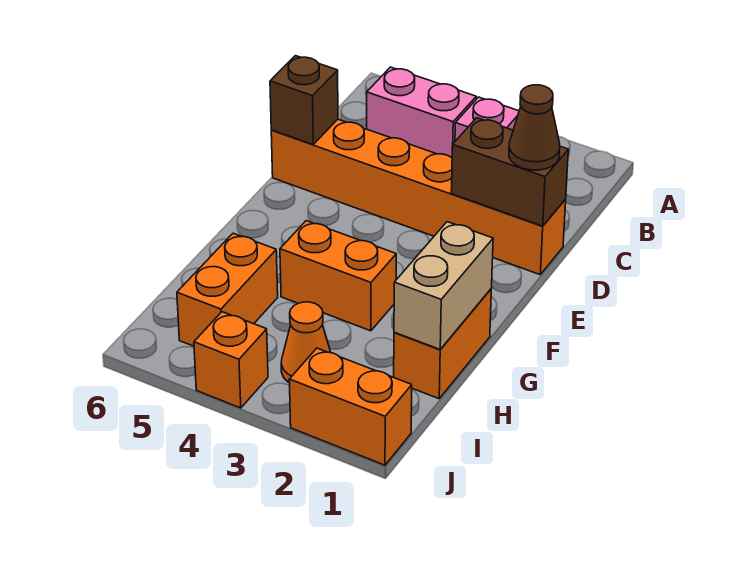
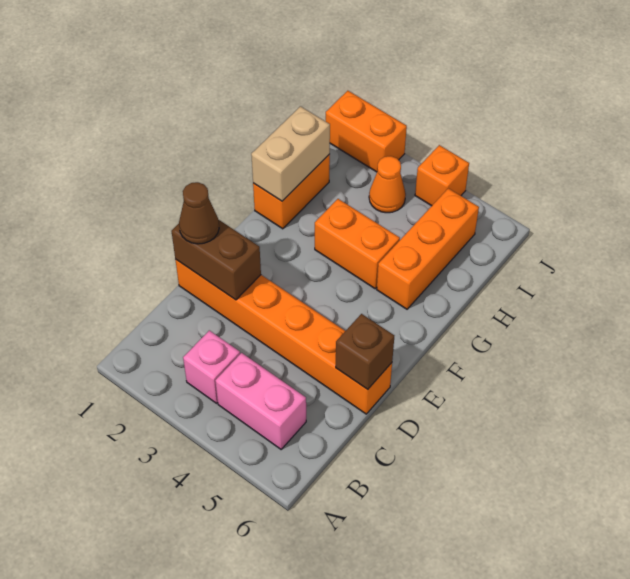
orange brick H5:I5 level 1 -> orange brick G5:I5 level 1

